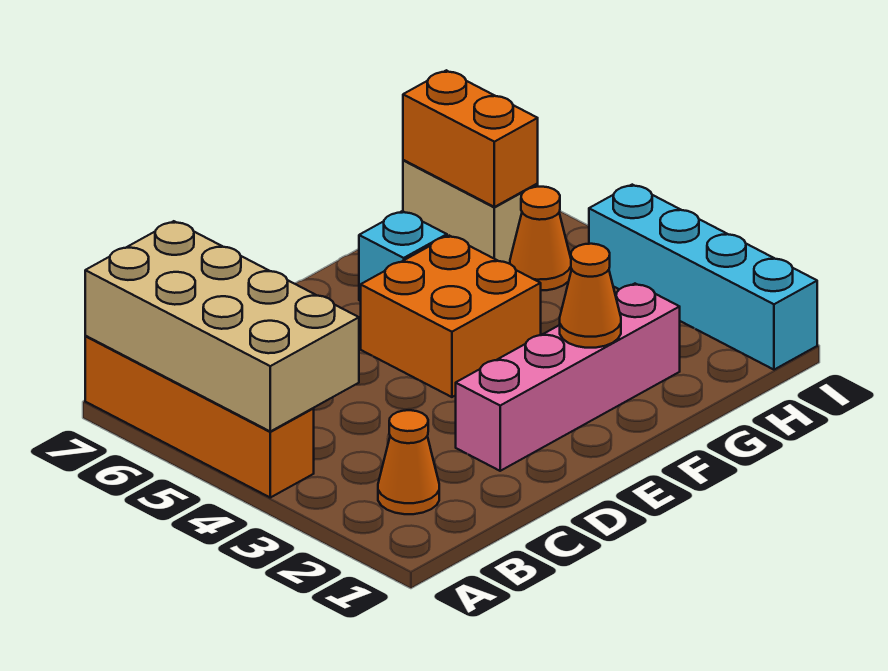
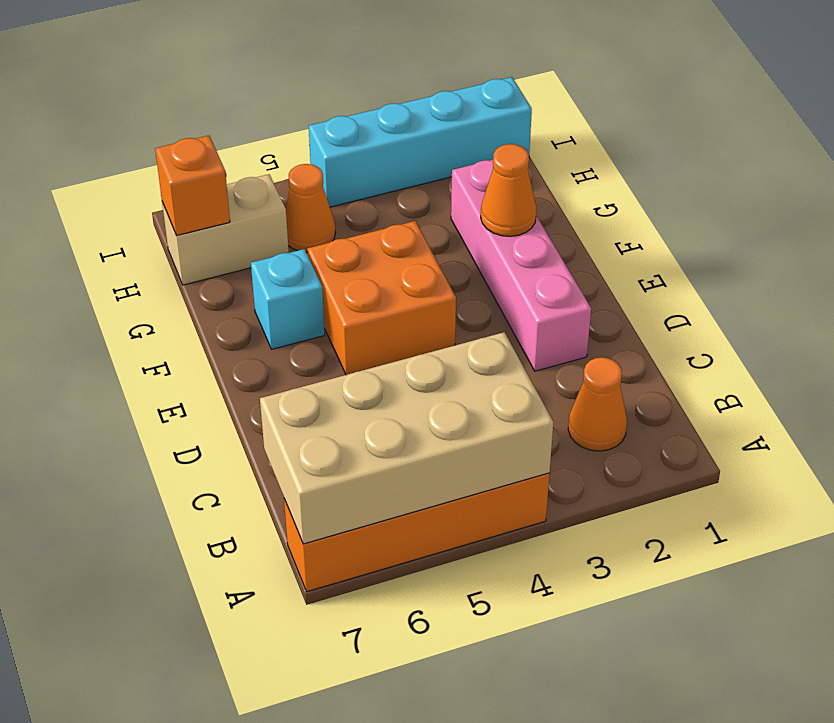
orange brick H6:H7 level 2 -> orange brick H7 level 2

